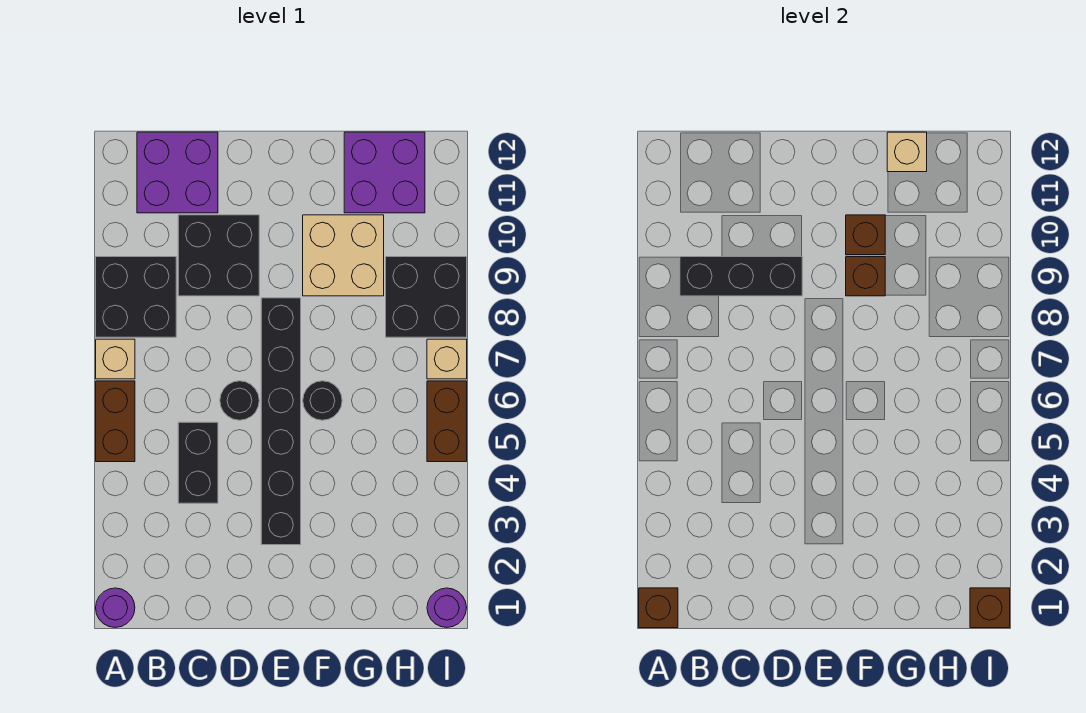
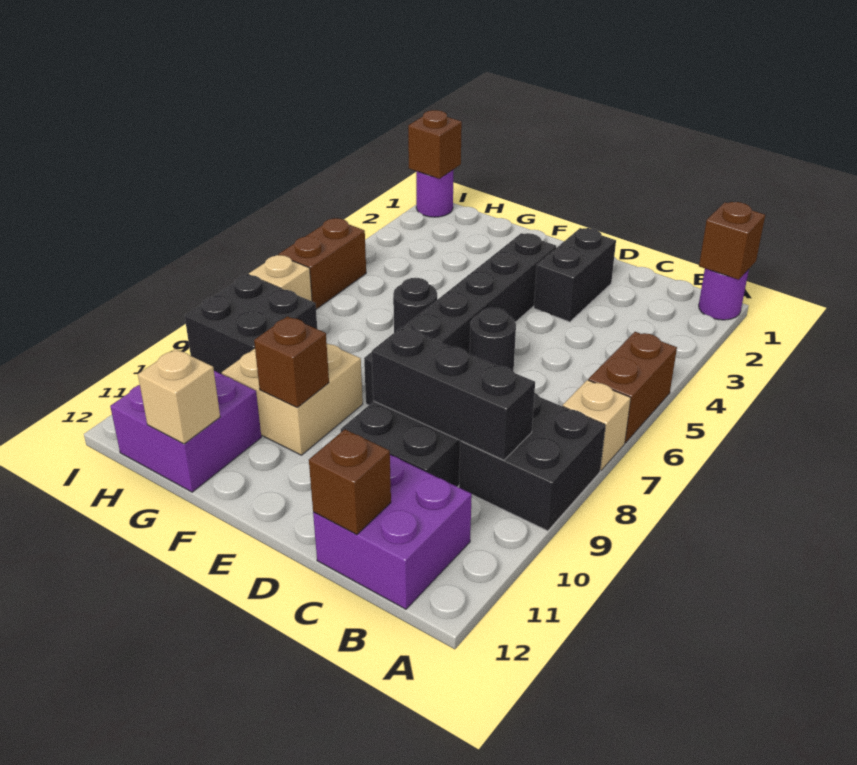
black brick C4:C5 level 1 -> black brick D2:D3 level 1
brown brick F9 level 2 -> brown brick C12 level 2

